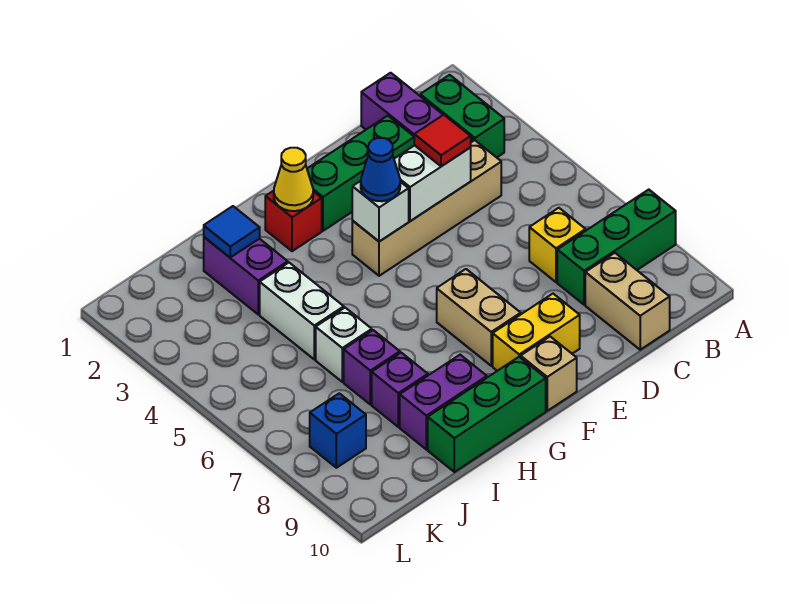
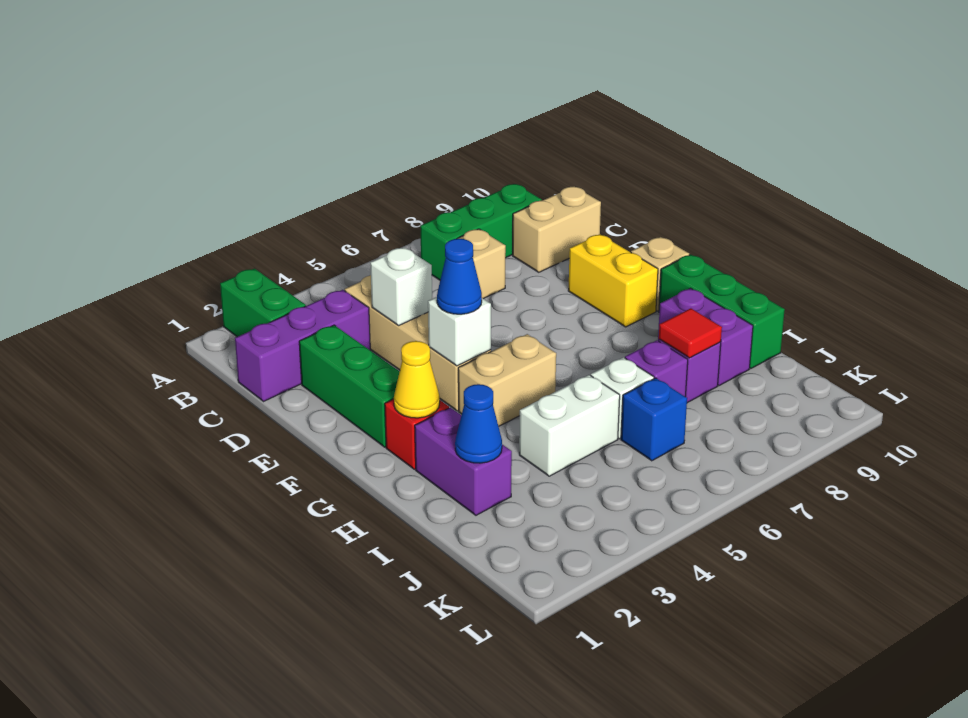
green brick A8:C8 level 1 -> green brick B7:B9 level 1
green brick B2:B3 level 1 -> green brick A2:B2 level 1
yellow brick C7 level 1 -> tan brick C7 level 1
white brick D4:E4 level 2 -> white brick D4 level 2
red tile D4 level 3 -> red tile I8 level 2
tan brick F7:F8 level 1 -> tan brick G4:G5 level 1
purple brick I2:I3 level 1 -> purple brick H2:I2 level 1
blue tile I2 level 2 -> blue cone I2 level 2
blue brick K8 level 1 -> blue brick J6 level 1

